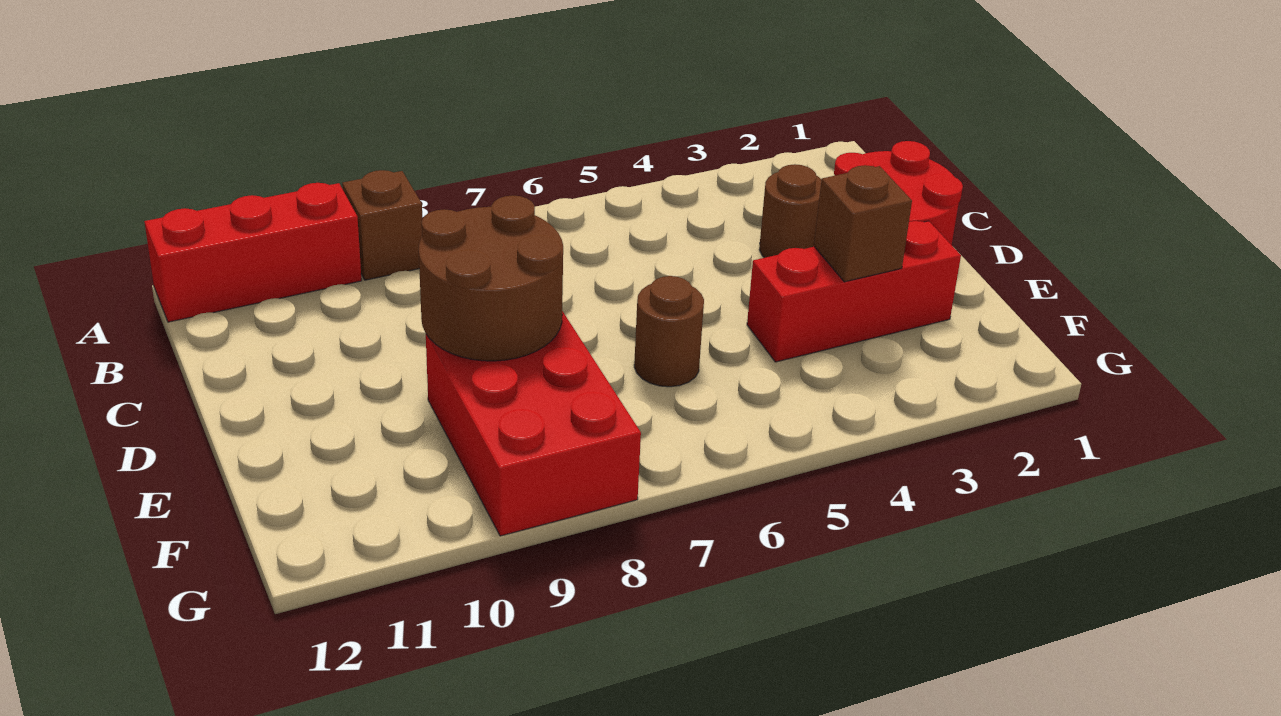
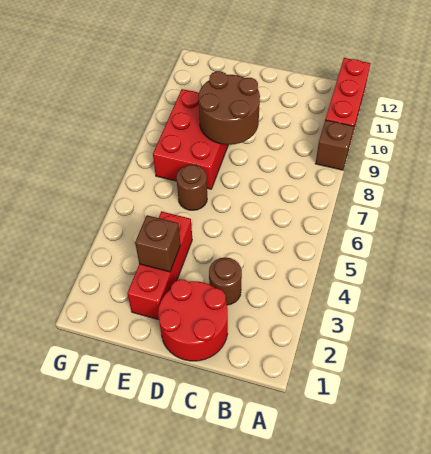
red brick E8:G9 level 1 -> red brick E7:F9 level 1

